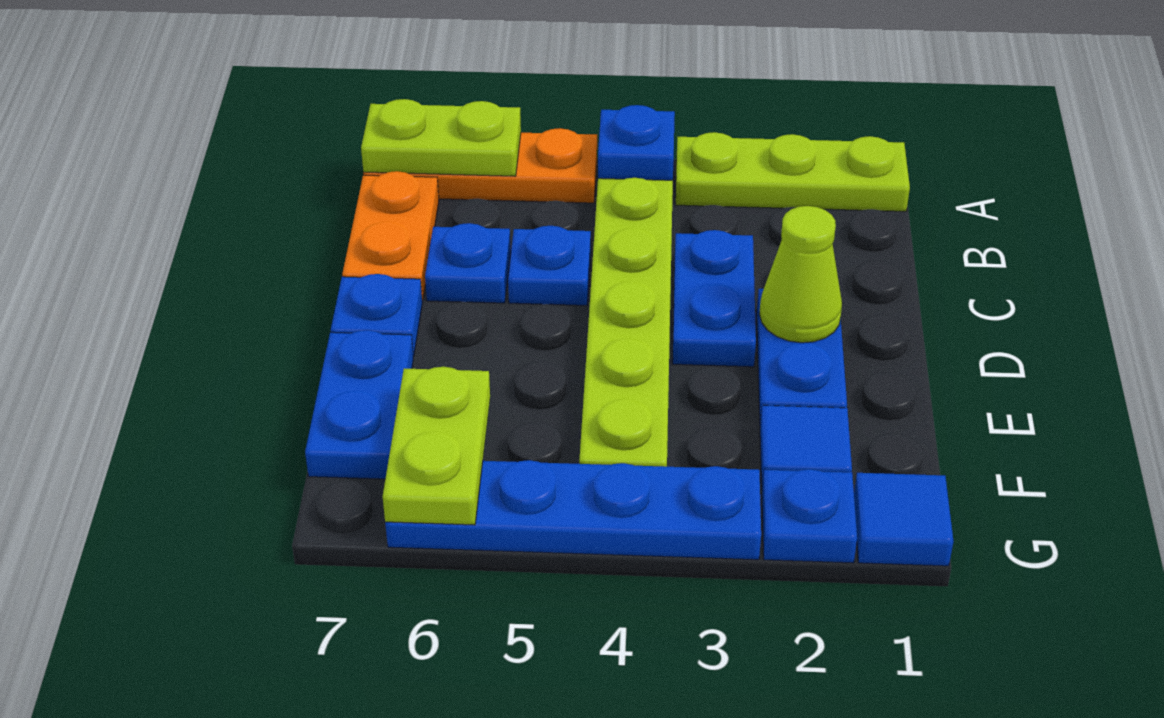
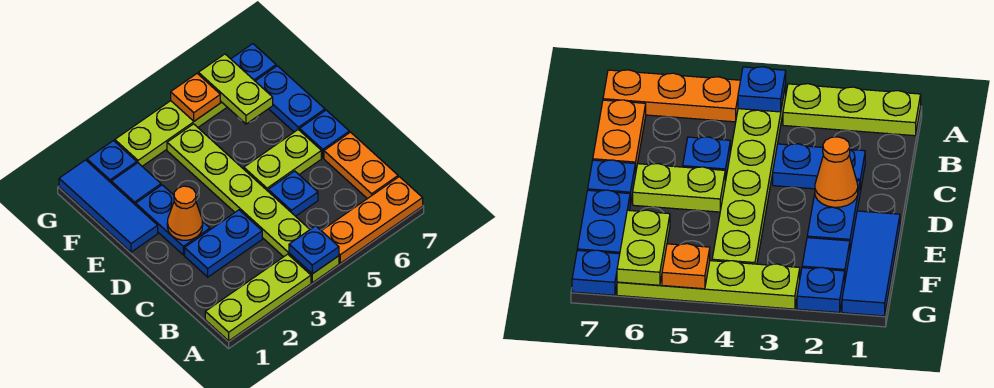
lime plate A6:A7 level 2 -> lime plate D5:D6 level 1
blue plate C3:D3 level 1 -> blue plate C2:C3 level 1
blue plate C6 level 1 -> blue plate G7 level 1
lime cone D2 level 2 -> orange cone D2 level 2
blue tile G1 level 1 -> blue tile E1:G1 level 1
blue plate G3:G6 level 1 -> lime plate G3:G6 level 1
none -> orange plate G5 level 2

